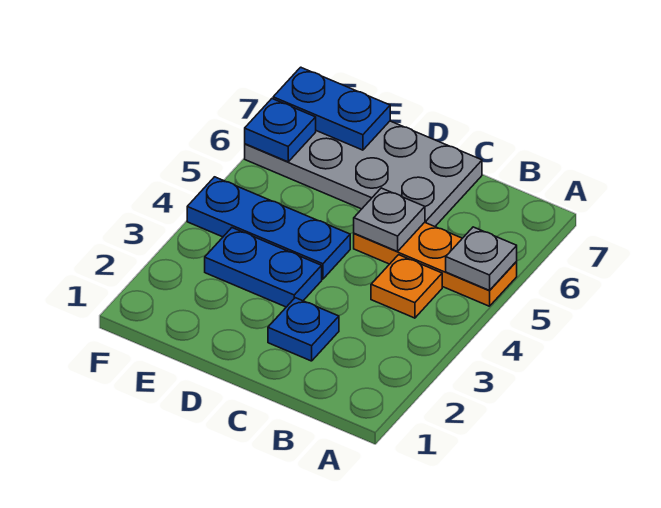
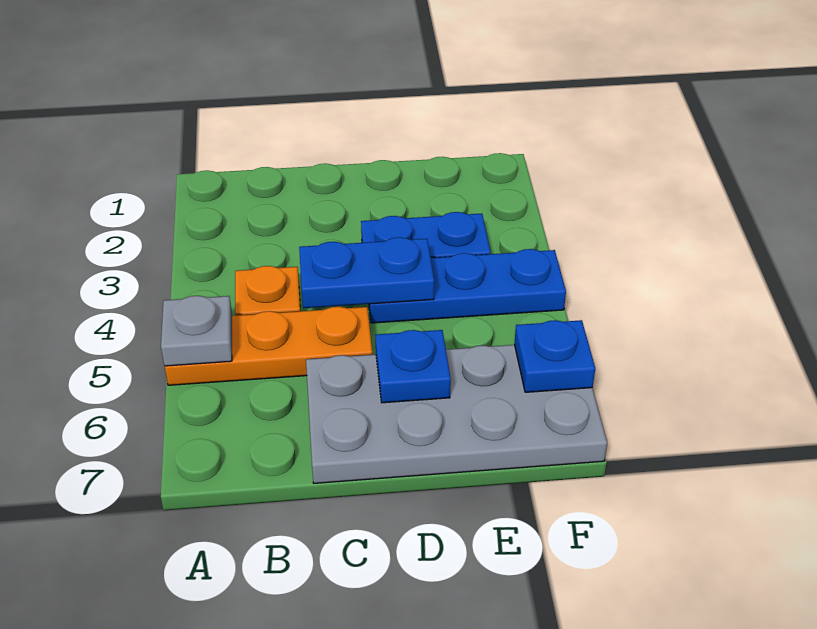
blue plate C2 level 1 -> blue plate D6 level 2
grey plate C5 level 2 -> none
blue plate E7:F7 level 2 -> blue plate C4:D4 level 2

